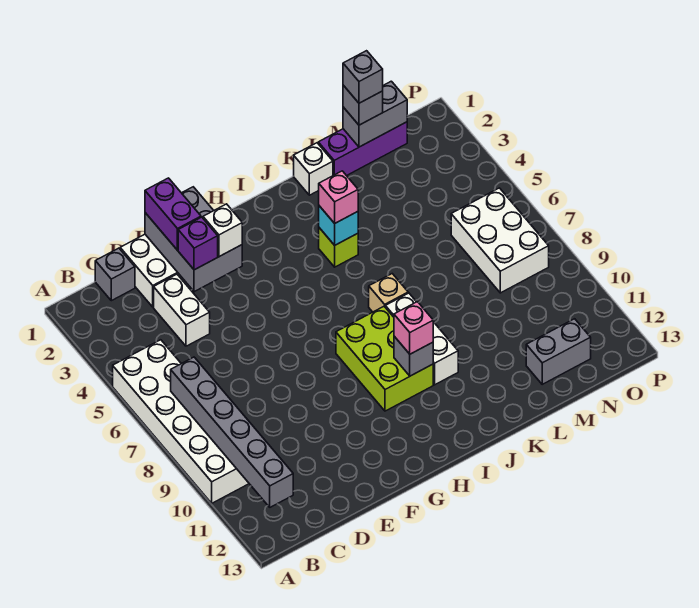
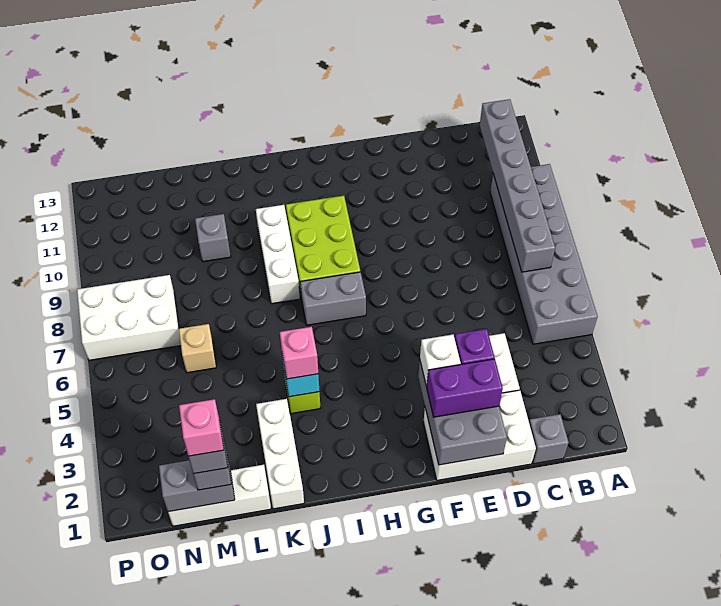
white brick A5:B10 level 1 -> grey brick A5:B10 level 1
purple brick E1:E2 level 3 -> purple brick E2:F2 level 3
grey brick I10 level 2 -> grey brick L10 level 1
pink brick I10 level 3 -> pink brick M1 level 5
tan brick J7 level 1 -> tan brick M6 level 1
white brick K1 level 1 -> white brick K1:K3 level 1
purple brick L1:N1 level 1 -> white brick L1:N1 level 1
grey brick M12:N12 level 1 -> grey brick H7:I7 level 1
white brick N6:O8 level 1 -> white brick N7:P8 level 1

